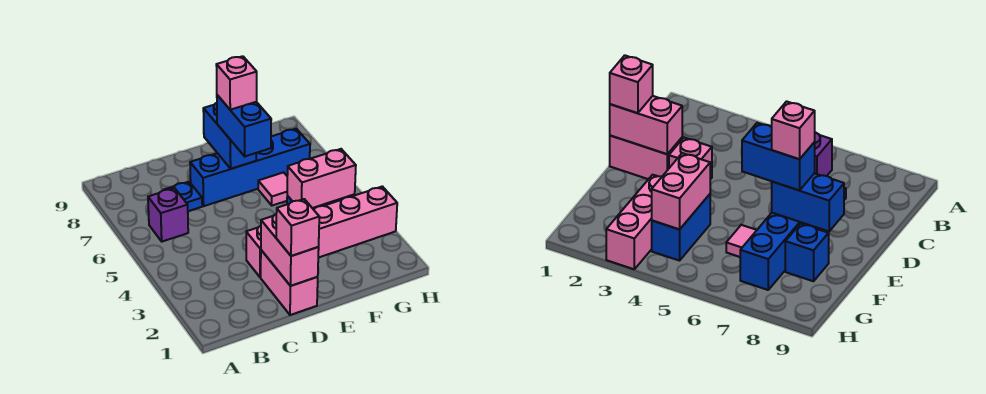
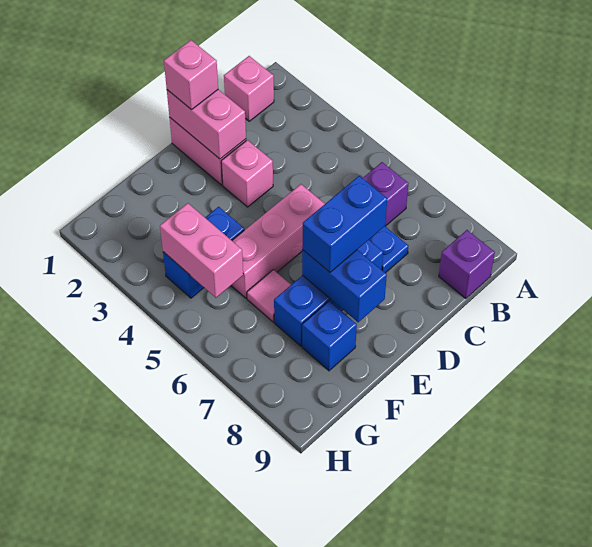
none -> purple brick B9 level 1
blue brick D7:G7 level 1 -> blue brick D7:F7 level 1
blue brick E6:E7 level 3 -> blue brick D7:E7 level 3
pink brick E7 level 4 -> pink brick B1 level 1
pink brick F3:H3 level 1 -> pink brick D5:F5 level 1
pink brick F4:G4 level 2 -> pink brick G4:G5 level 2

